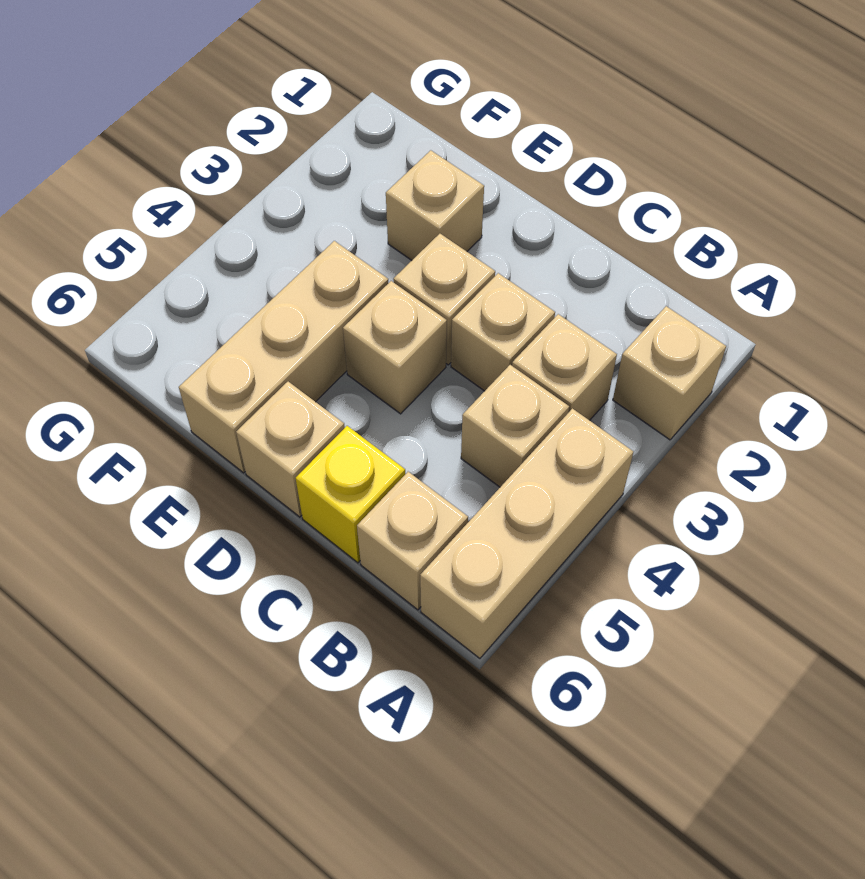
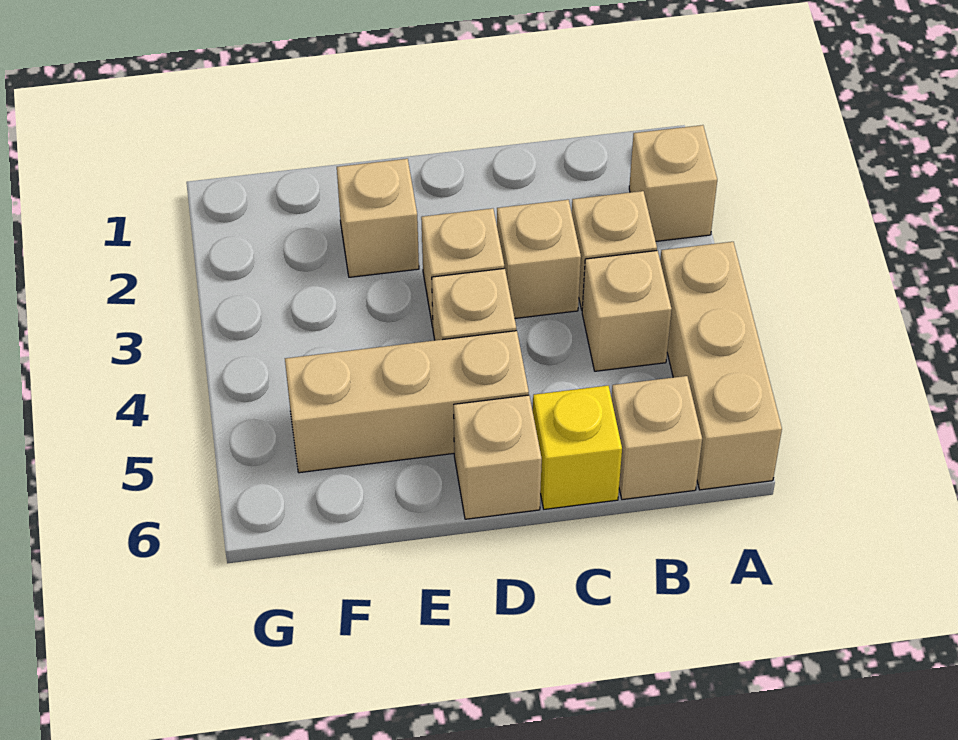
tan brick E4:E6 level 1 -> tan brick D5:F5 level 1

